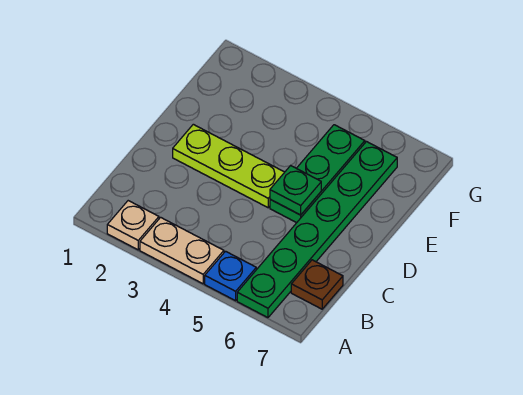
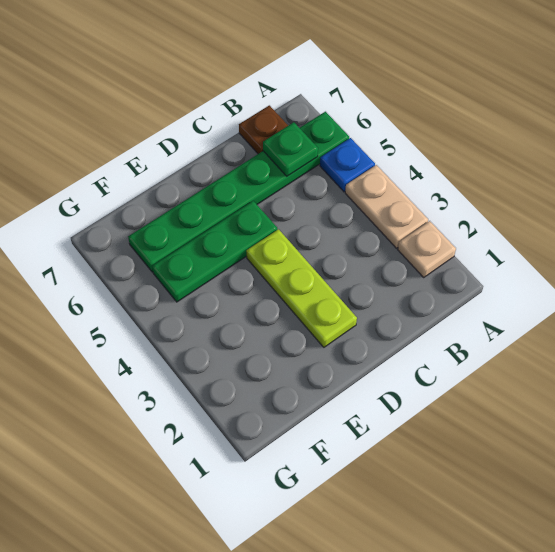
green plate D5 level 2 -> green plate B6 level 2

